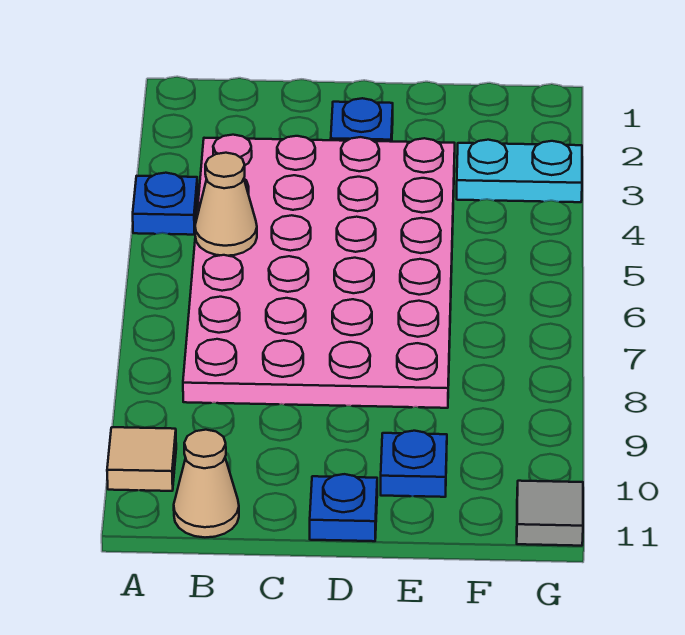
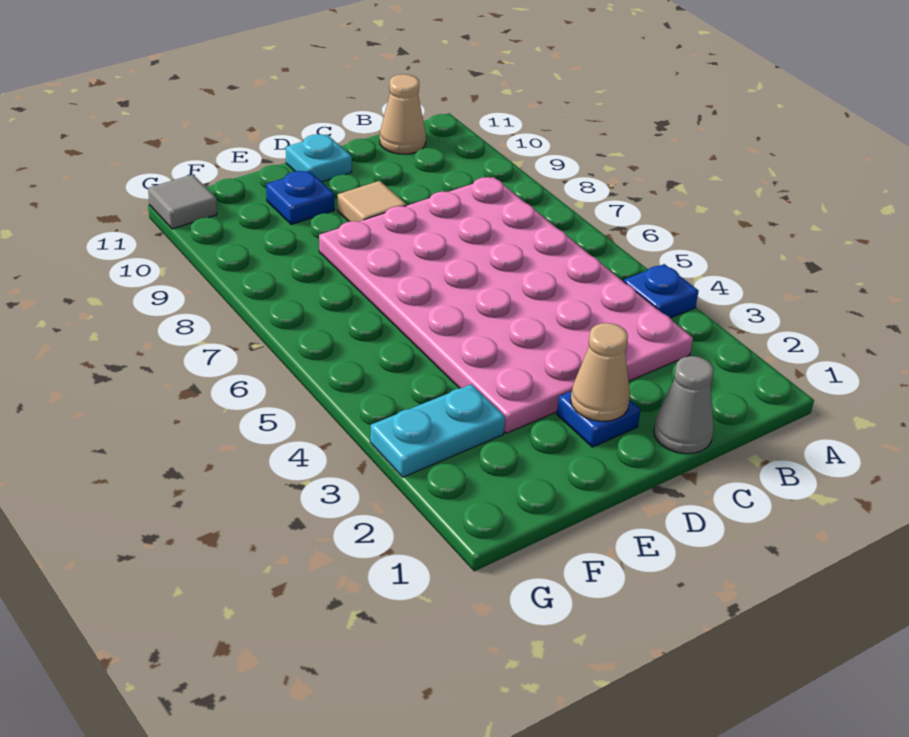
tan tile A10 level 1 -> tan tile D9 level 1
tan cone B5 level 2 -> tan cone D2 level 2
none -> grey cone C1 level 1
blue plate D11 level 1 -> cyan plate D11 level 1

